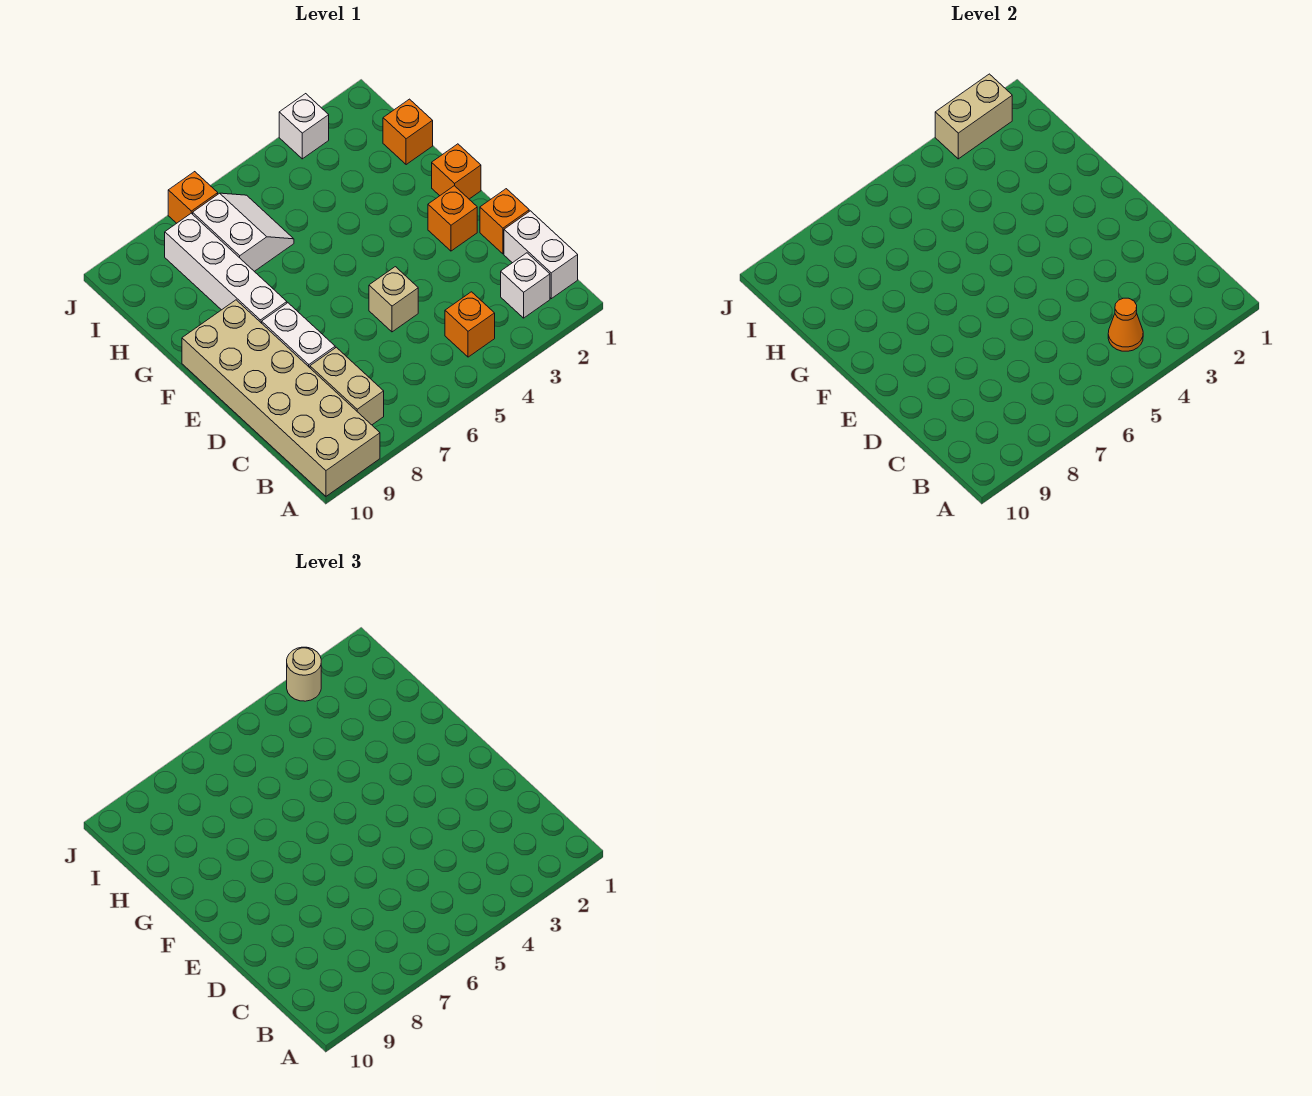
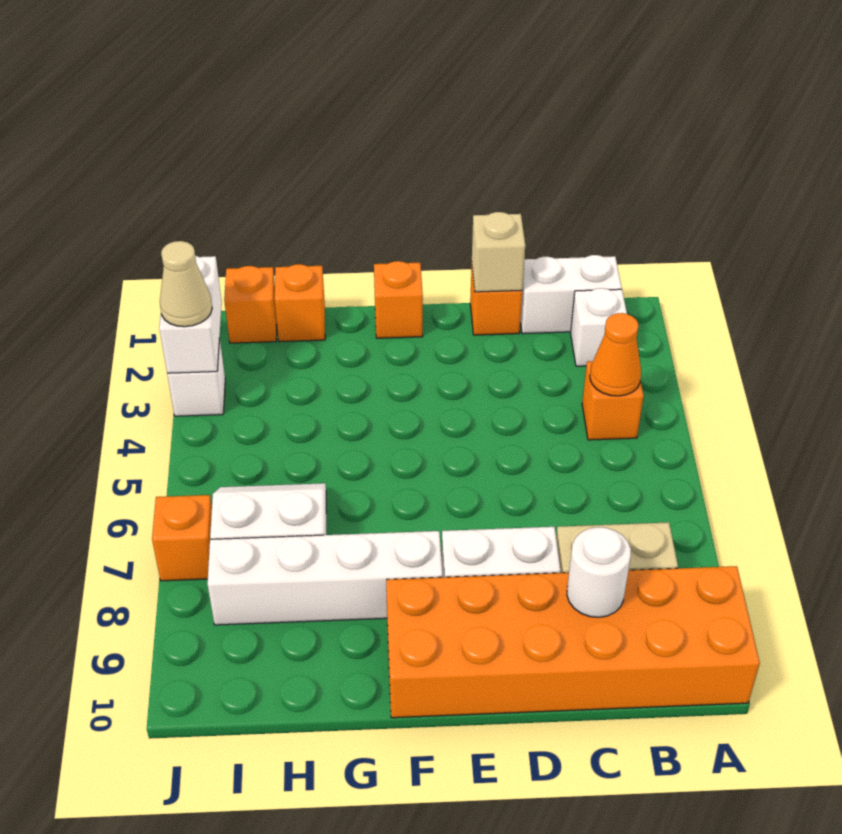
tan brick A9:F10 level 1 -> orange brick A9:F10 level 1
none -> white round brick C9 level 2
tan brick D5 level 1 -> tan brick D1 level 2
orange brick E2 level 1 -> orange brick I1 level 1
tan brick J2:J3 level 2 -> white brick J2:J3 level 2
tan round brick J3 level 3 -> tan cone J3 level 3

